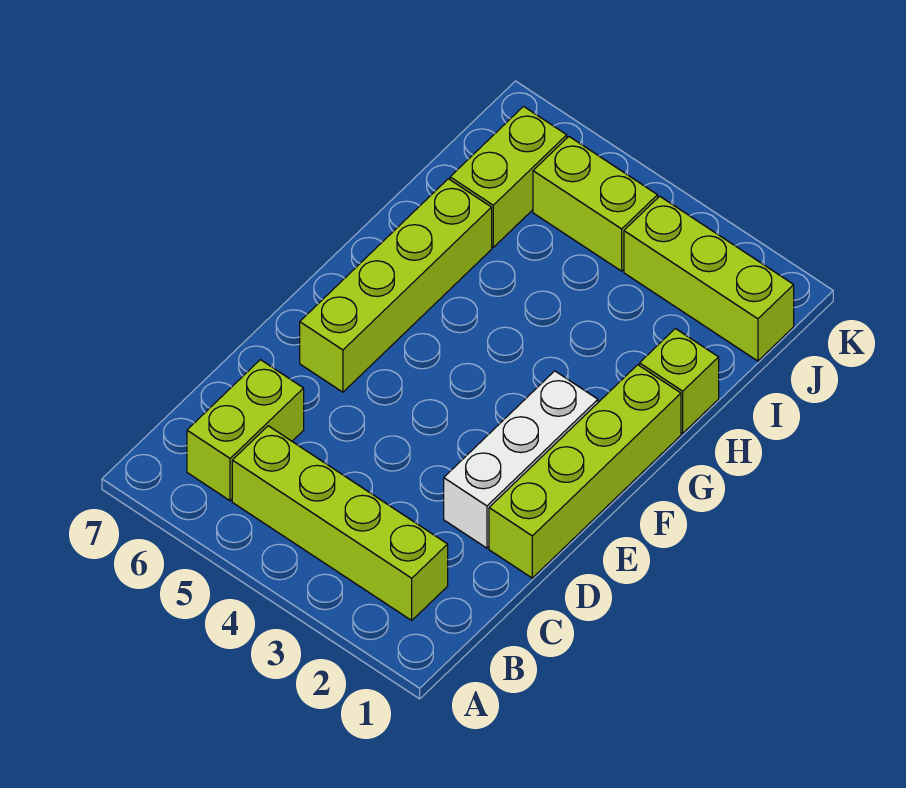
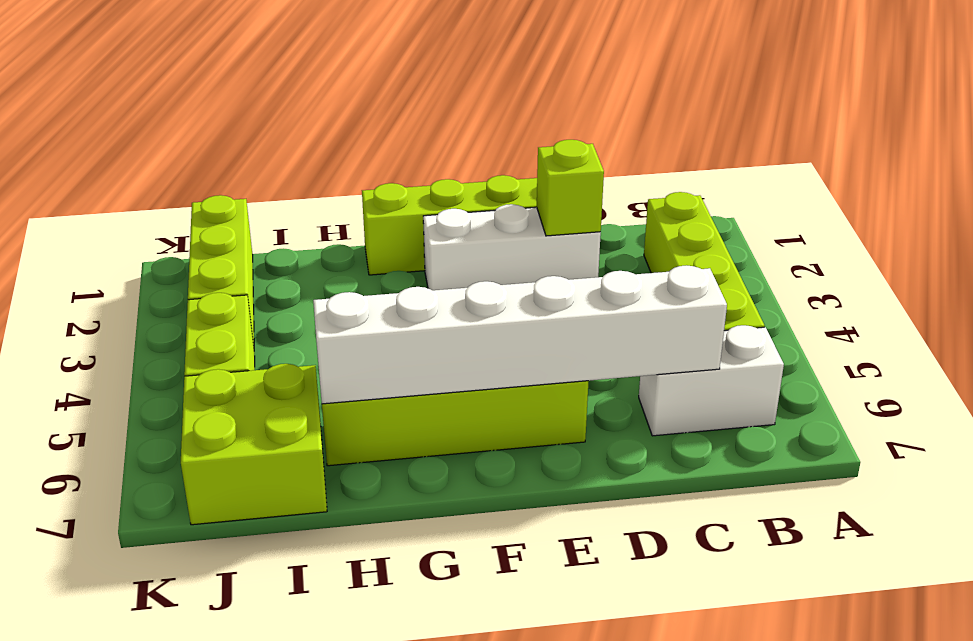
lime brick B6:C6 level 1 -> white brick B6:C6 level 1
none -> white brick C6:H6 level 2
lime brick H1 level 1 -> lime brick D2 level 2
lime brick I6:J6 level 1 -> lime brick I6:J7 level 1

